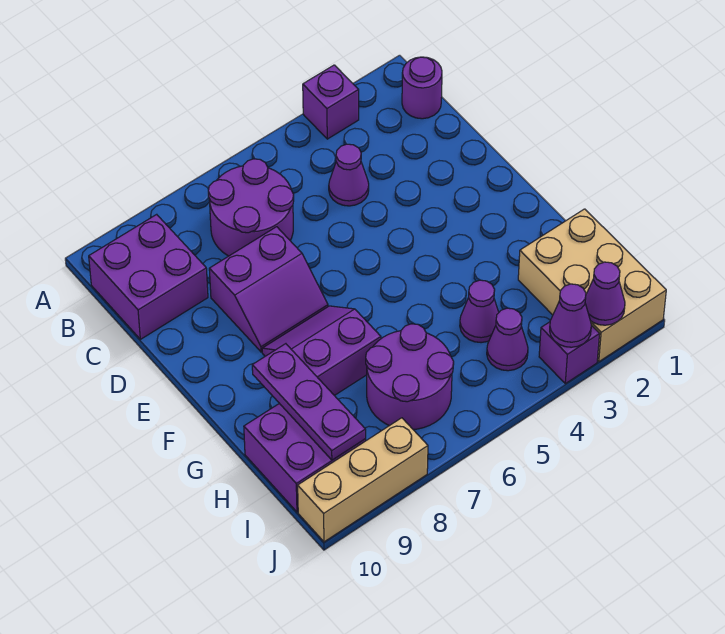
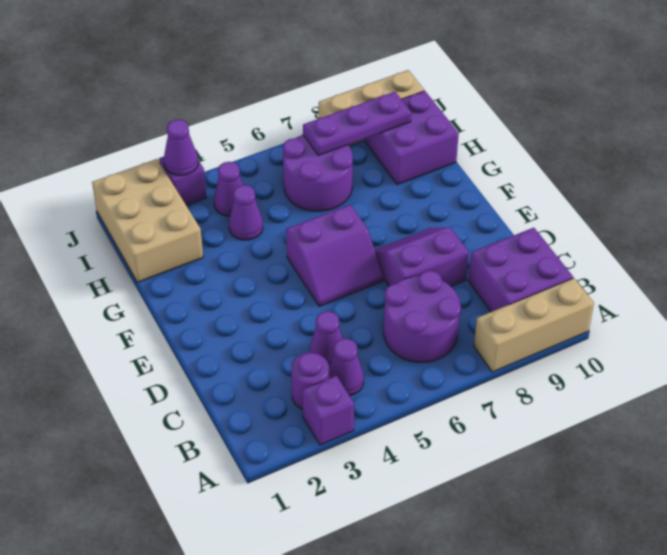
none -> tan brick A8:A10 level 1
purple round brick B1 level 1 -> purple round brick B3 level 1
purple slope F7:G8 level 1 top G -> purple slope E5:F6 level 1 top F
purple plate G9:I9 level 2 -> purple plate I7:I9 level 2
purple cone J2 level 2 -> purple cone B4 level 1

